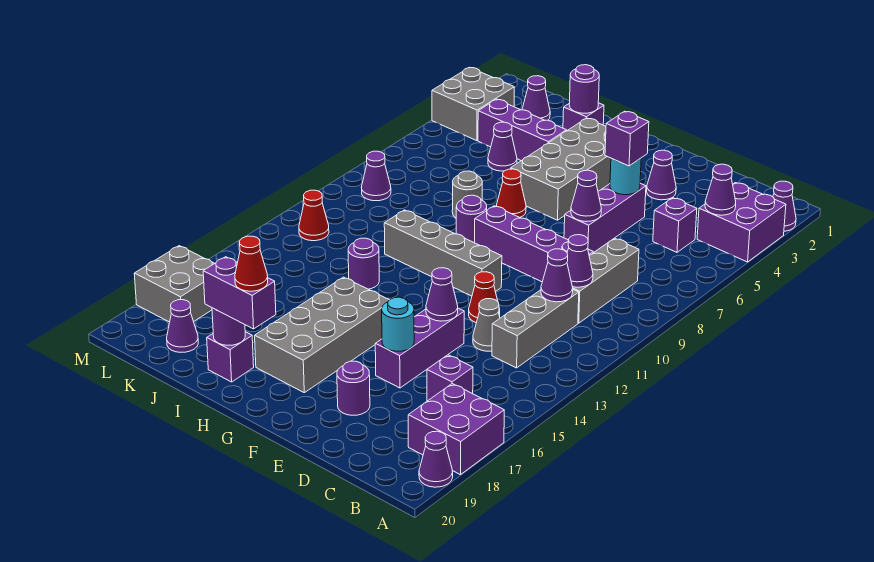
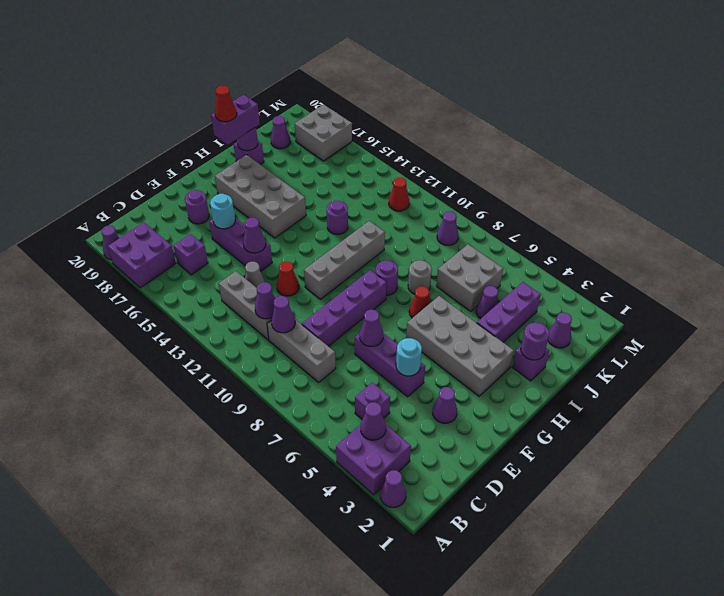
purple brick E5 level 3 -> none
grey brick L3:M4 level 1 -> grey brick J6:K7 level 1

